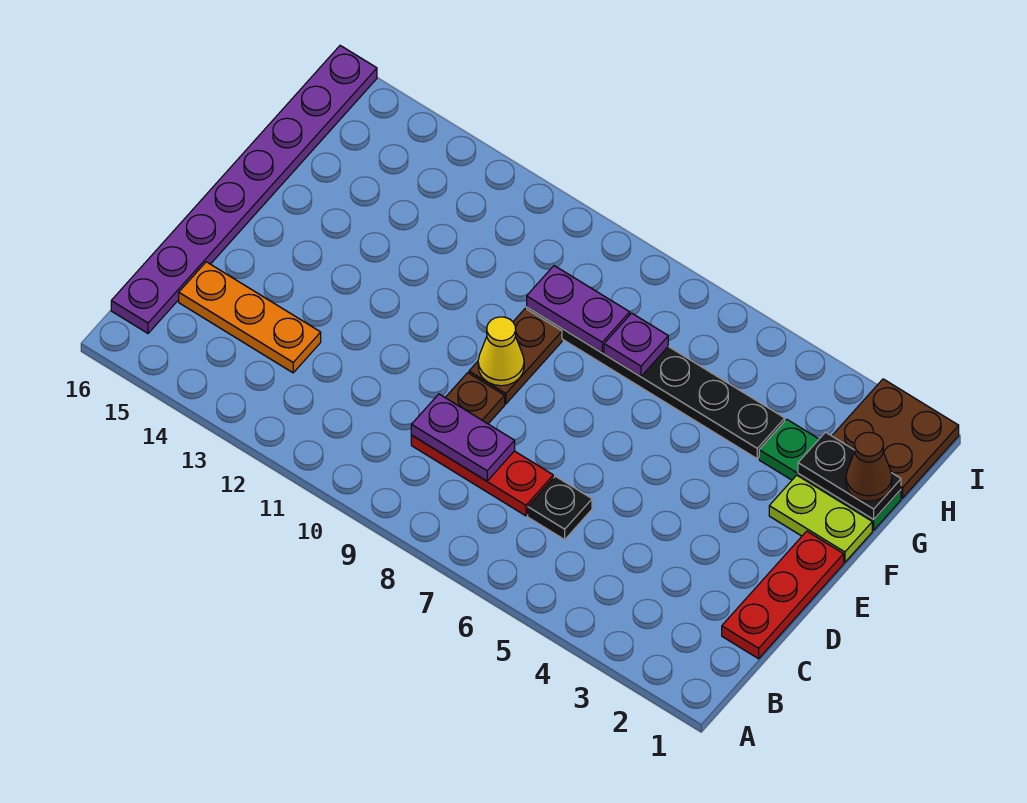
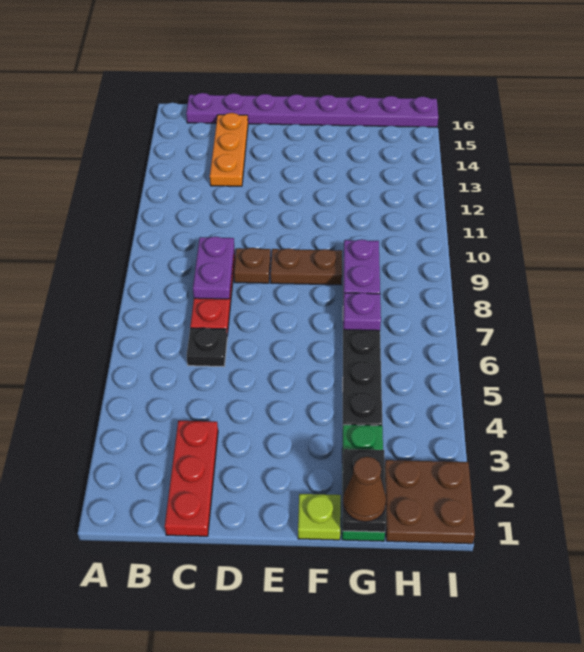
red plate C1:E1 level 1 -> red plate C1:C3 level 1
yellow cone E9 level 2 -> none
lime plate F1:F2 level 1 -> lime plate F1 level 1

